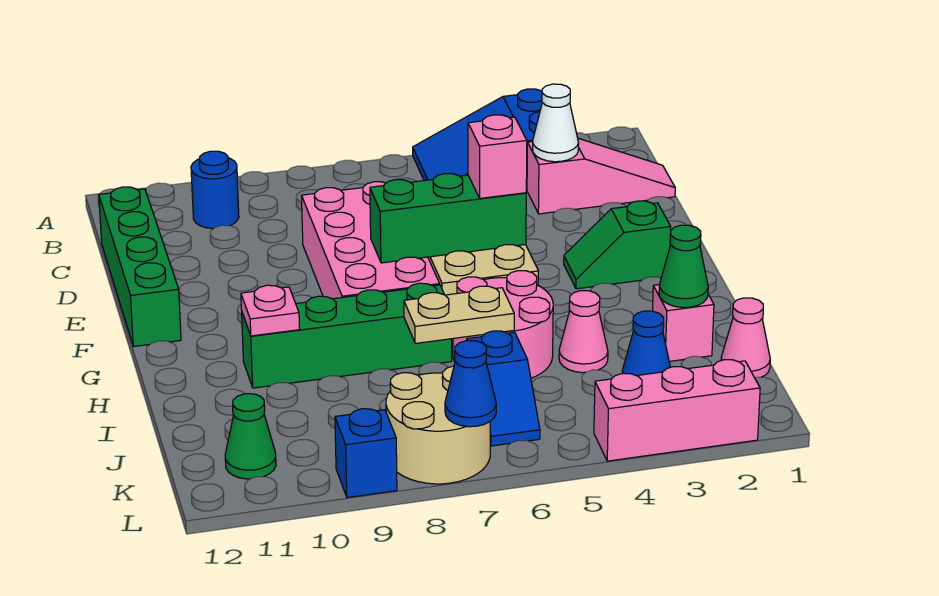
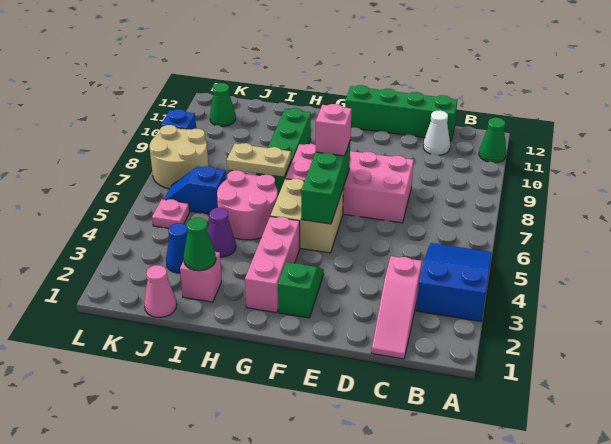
none -> green cone A11 level 1
blue round brick B10 level 1 -> none
white cone C3 level 2 -> white cone C11 level 1
pink brick F5 level 3 -> pink brick F7 level 3
pink plate H10 level 2 -> pink plate K5 level 1
pink cone I4 level 1 -> purple cone I4 level 1
tan plate I6:I7 level 2 -> tan plate H7:I7 level 2
pink brick L2:L4 level 1 -> pink brick G2:G4 level 1
blue cone L7 level 2 -> none

